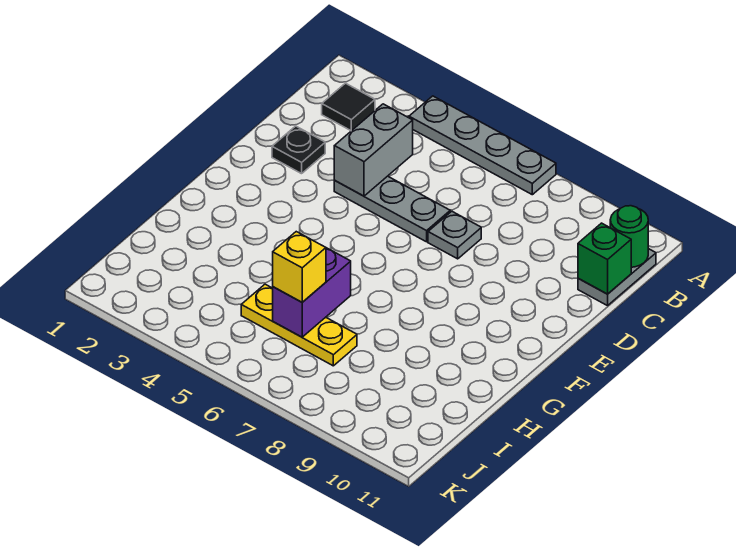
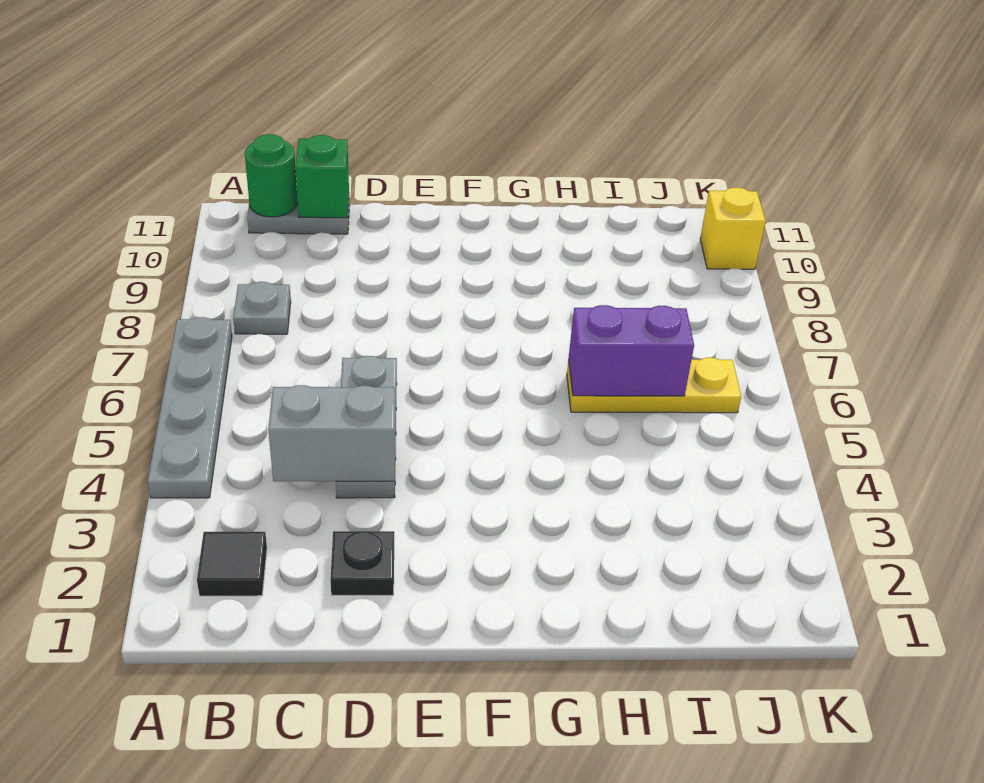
grey plate D7 level 1 -> grey plate B8 level 1
yellow plate I5:I7 level 1 -> yellow plate H6:J6 level 1
yellow brick I6 level 3 -> yellow brick K10 level 1

